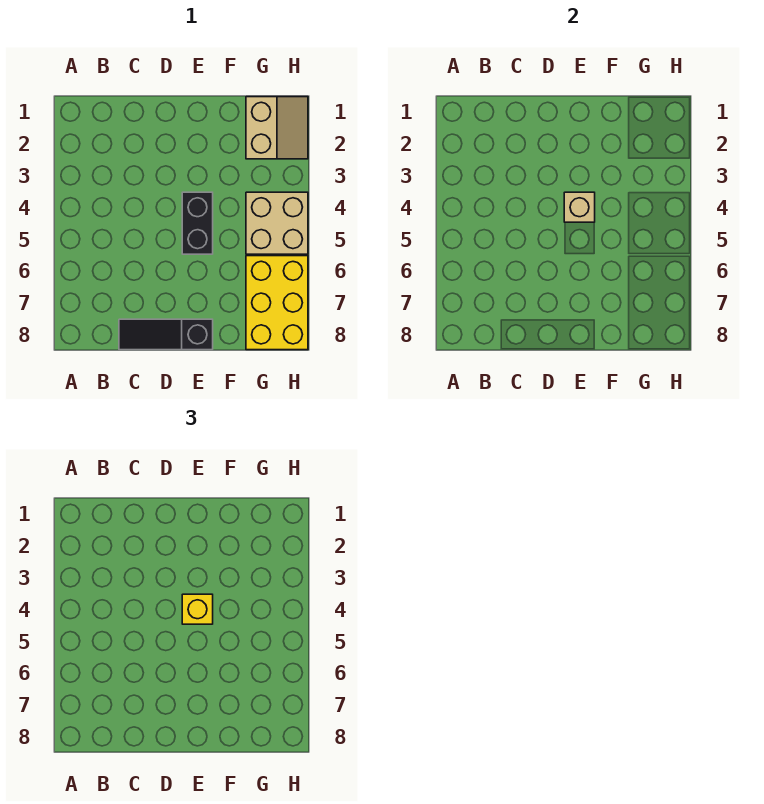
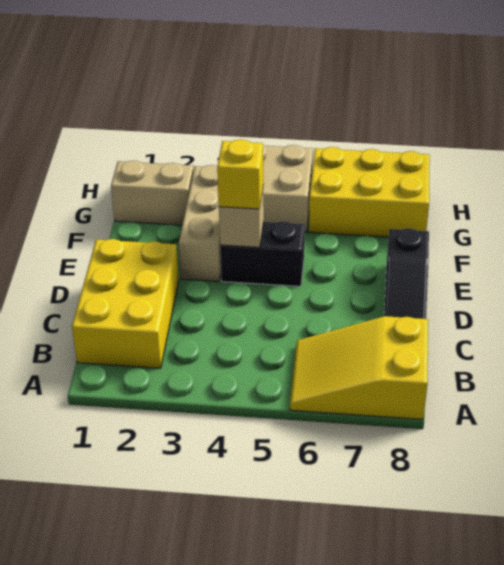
none -> yellow slope A6:B8 level 1 top 8
none -> yellow brick B1:D2 level 1
none -> tan brick E3:G3 level 1

